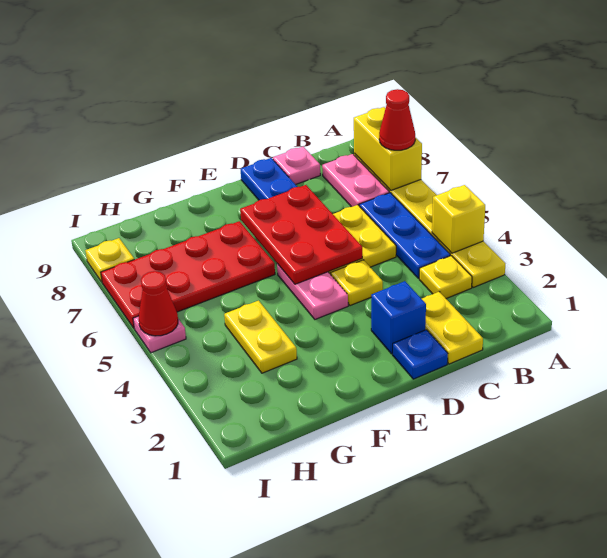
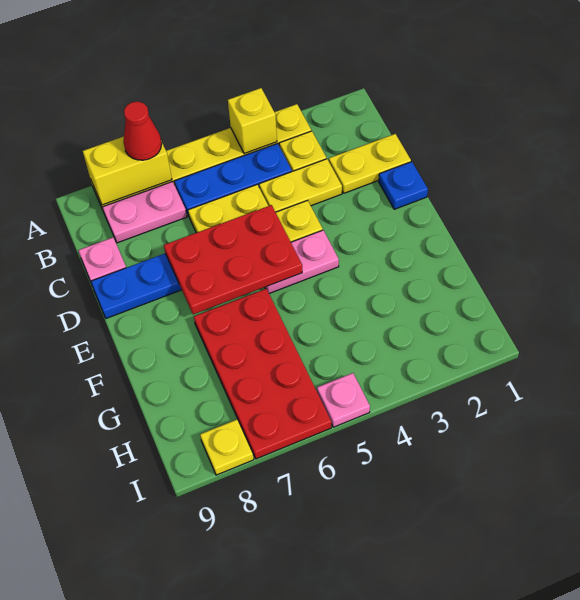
blue brick D2 level 1 -> none
yellow plate G3:G4 level 1 -> yellow plate C3:C4 level 1
red cone I5 level 2 -> none

